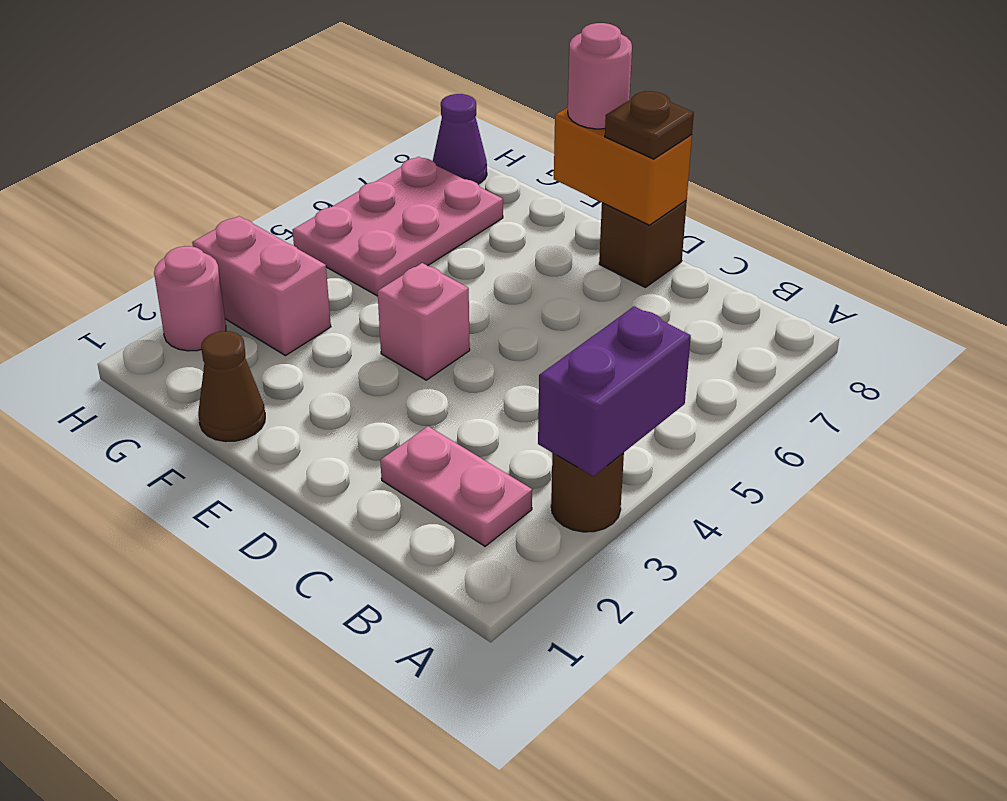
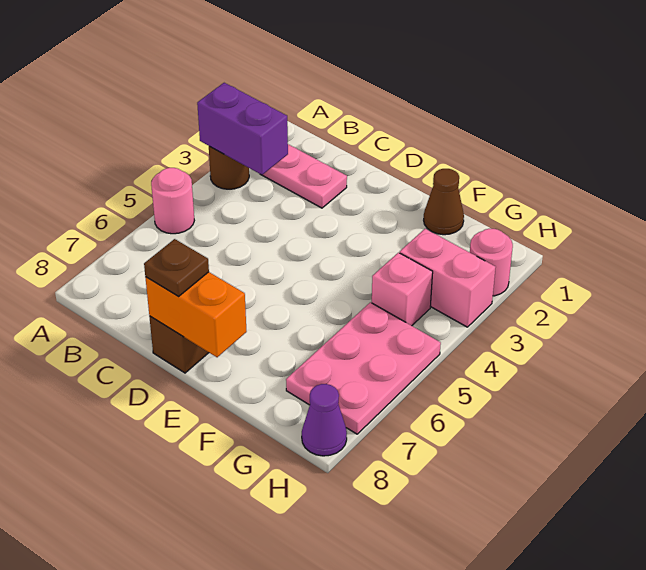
purple brick A3:A4 level 2 -> purple brick A3:B3 level 2
pink brick E4 level 1 -> pink brick G4 level 1
pink round brick E8 level 3 -> pink round brick A5 level 1

